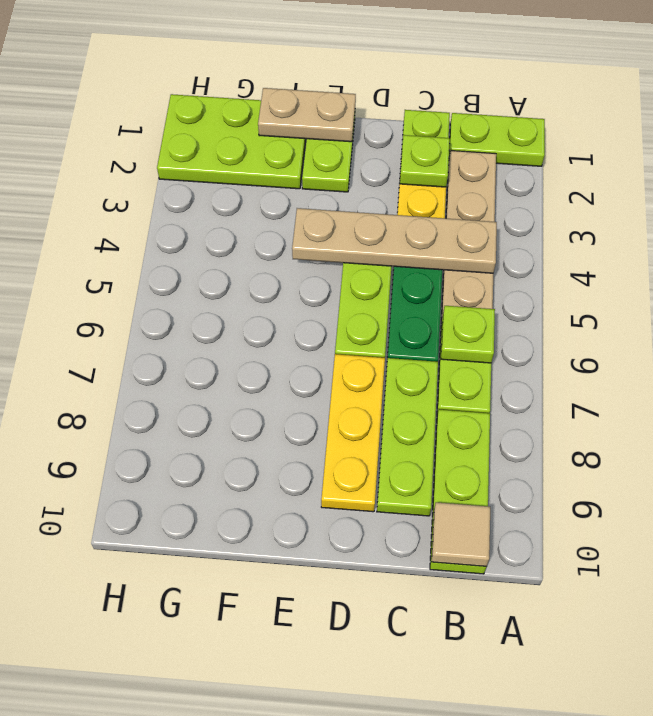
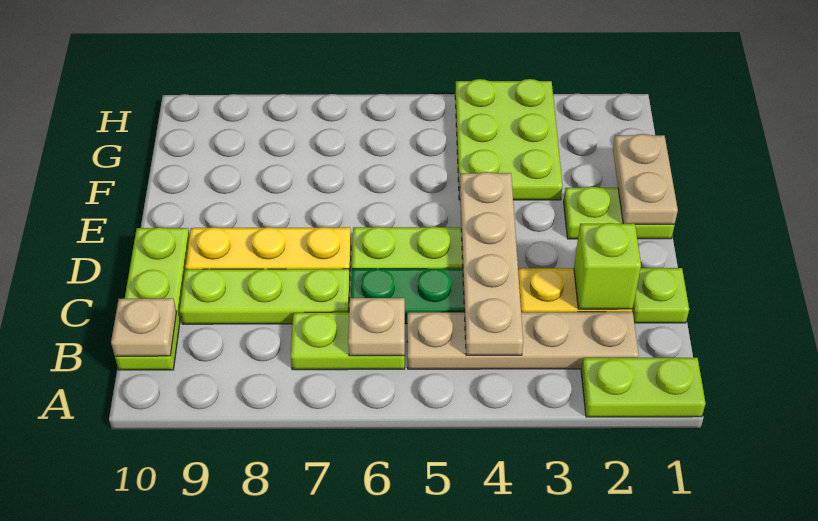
lime plate A1:B1 level 1 -> lime plate A1:A2 level 1
lime plate B6 level 2 -> tan plate B6 level 2
lime plate B8:B10 level 1 -> lime plate B10:D10 level 1
tan tile B10 level 2 -> tan plate B10 level 2
lime plate C2 level 2 -> lime brick C2 level 2
lime plate F1:H2 level 1 -> lime plate F3:H4 level 1

